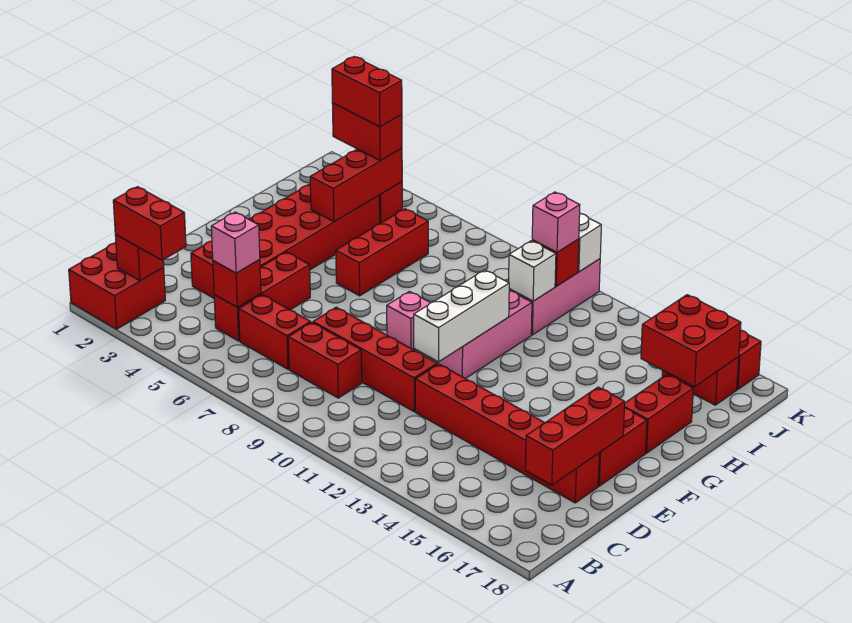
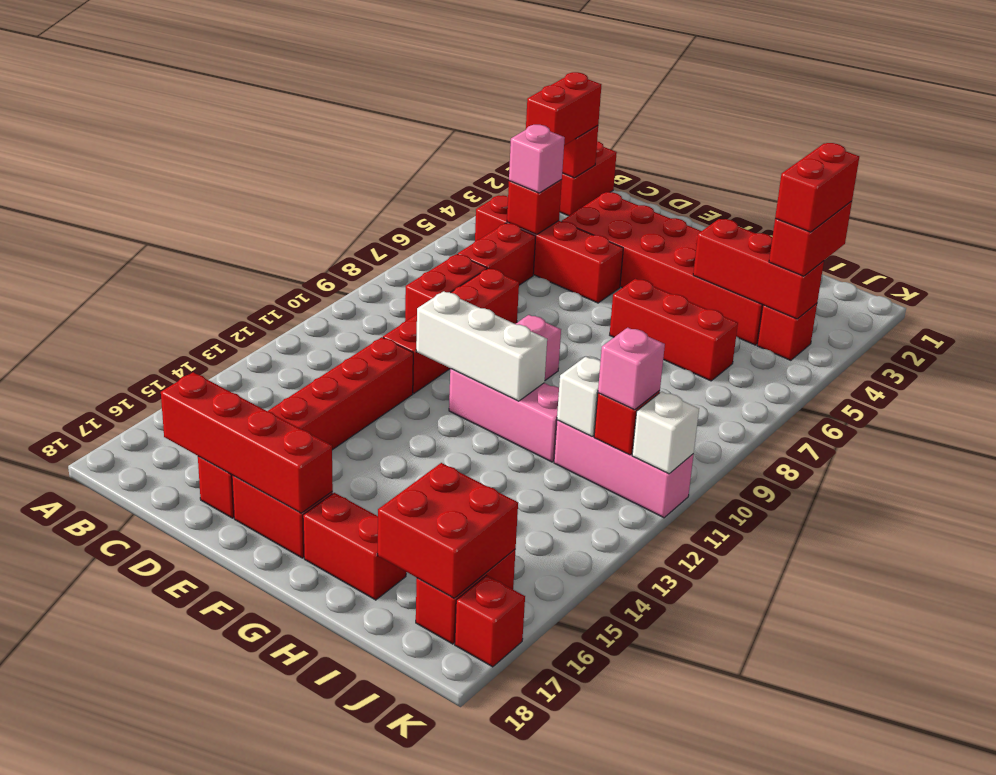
red brick C5:E5 level 1 -> red brick B5:E5 level 1
red brick C17:E17 level 2 -> red brick C17:F17 level 2

